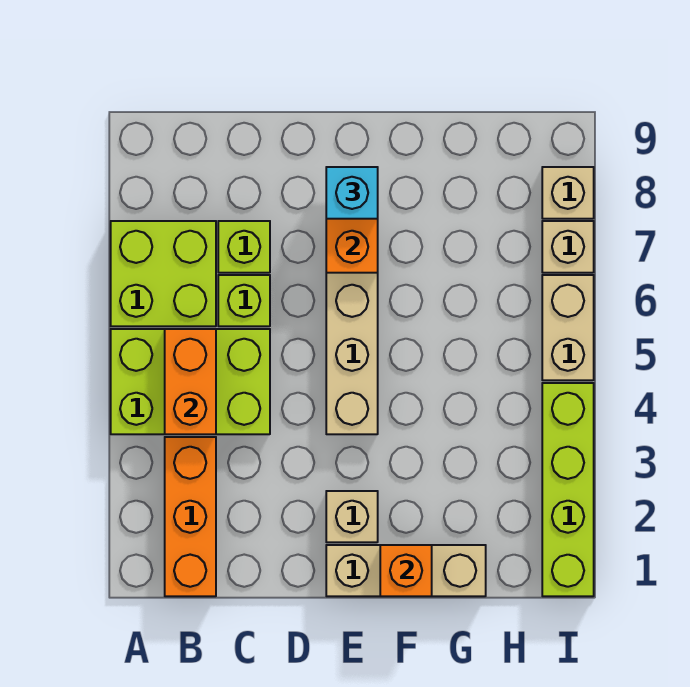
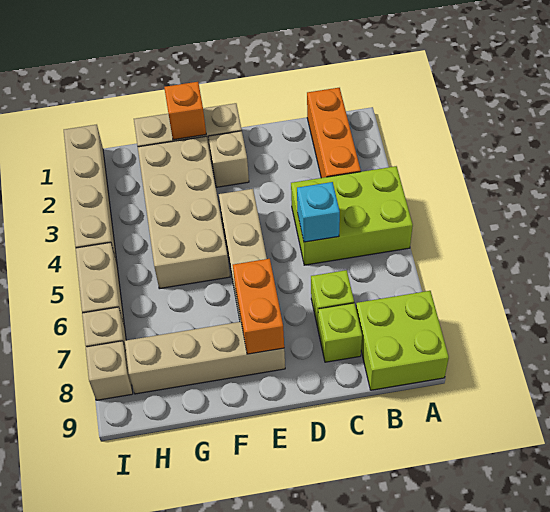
lime brick A6:B7 level 1 -> lime brick A8:B9 level 1
orange brick B4:B5 level 2 -> none
lime brick C6 level 1 -> lime brick C8 level 1
none -> tan brick E8:H8 level 1
cyan brick E8 level 3 -> cyan brick C5 level 2
none -> tan brick F2:G5 level 1
lime brick I1:I4 level 1 -> tan brick I1:I4 level 1

